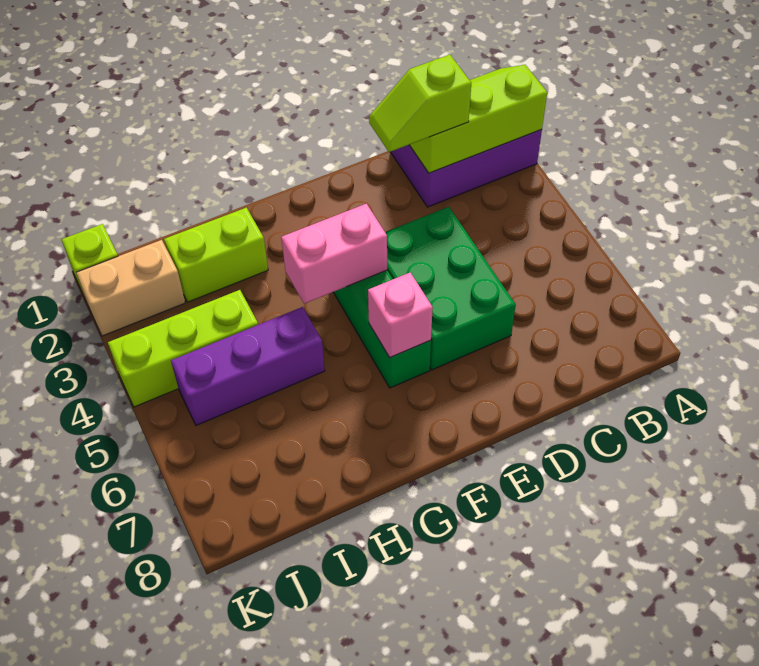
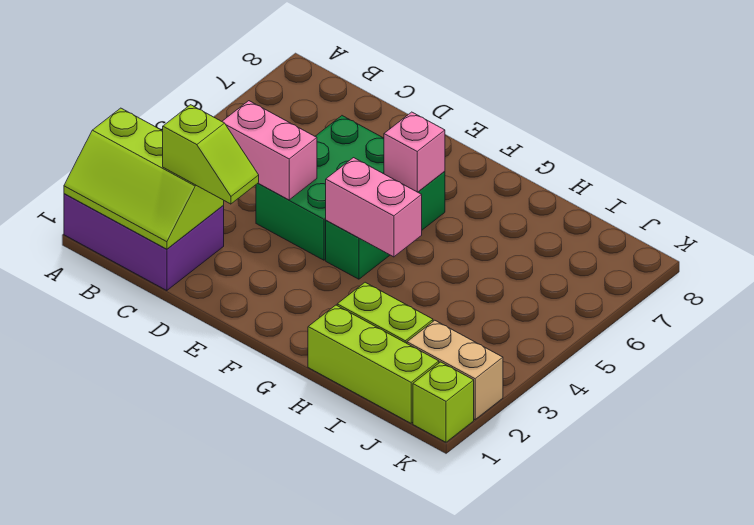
none -> pink brick C4:D4 level 2
purple brick H5:J5 level 1 -> none
lime brick I4:K4 level 1 -> lime brick H1:J1 level 1

